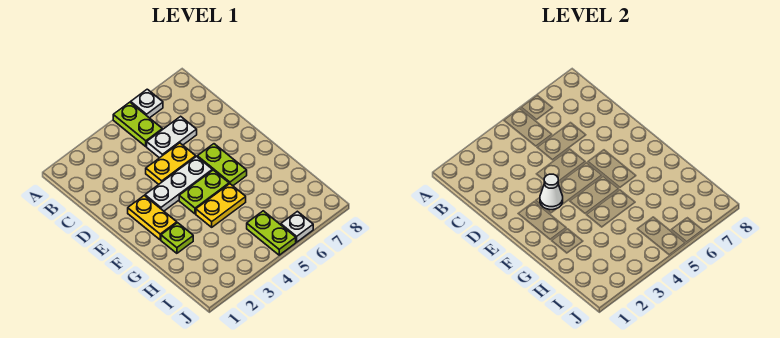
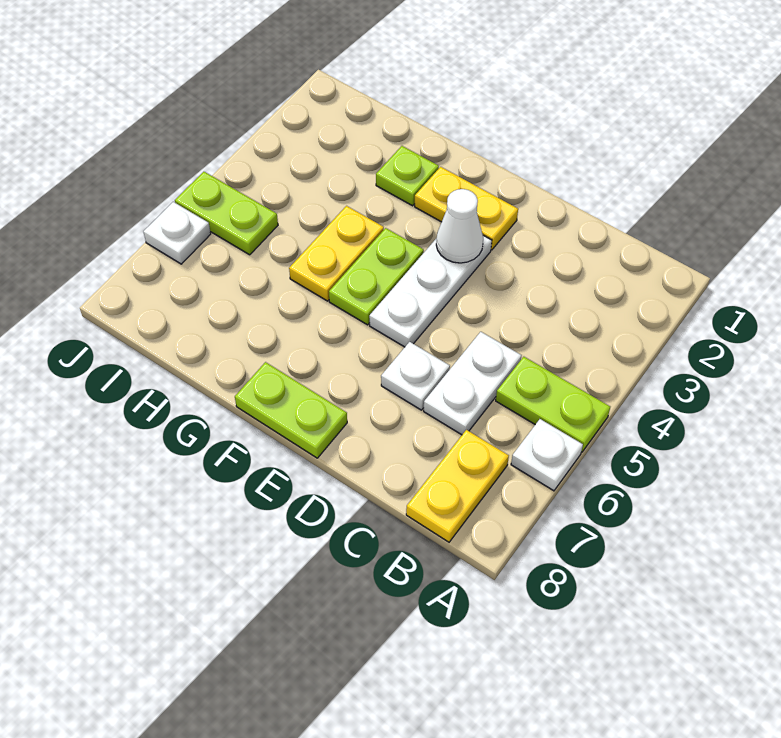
yellow plate D4:D5 level 1 -> yellow plate B7:B8 level 1
none -> white plate D6 level 1
lime plate E6:F6 level 1 -> lime plate E8:F8 level 1

